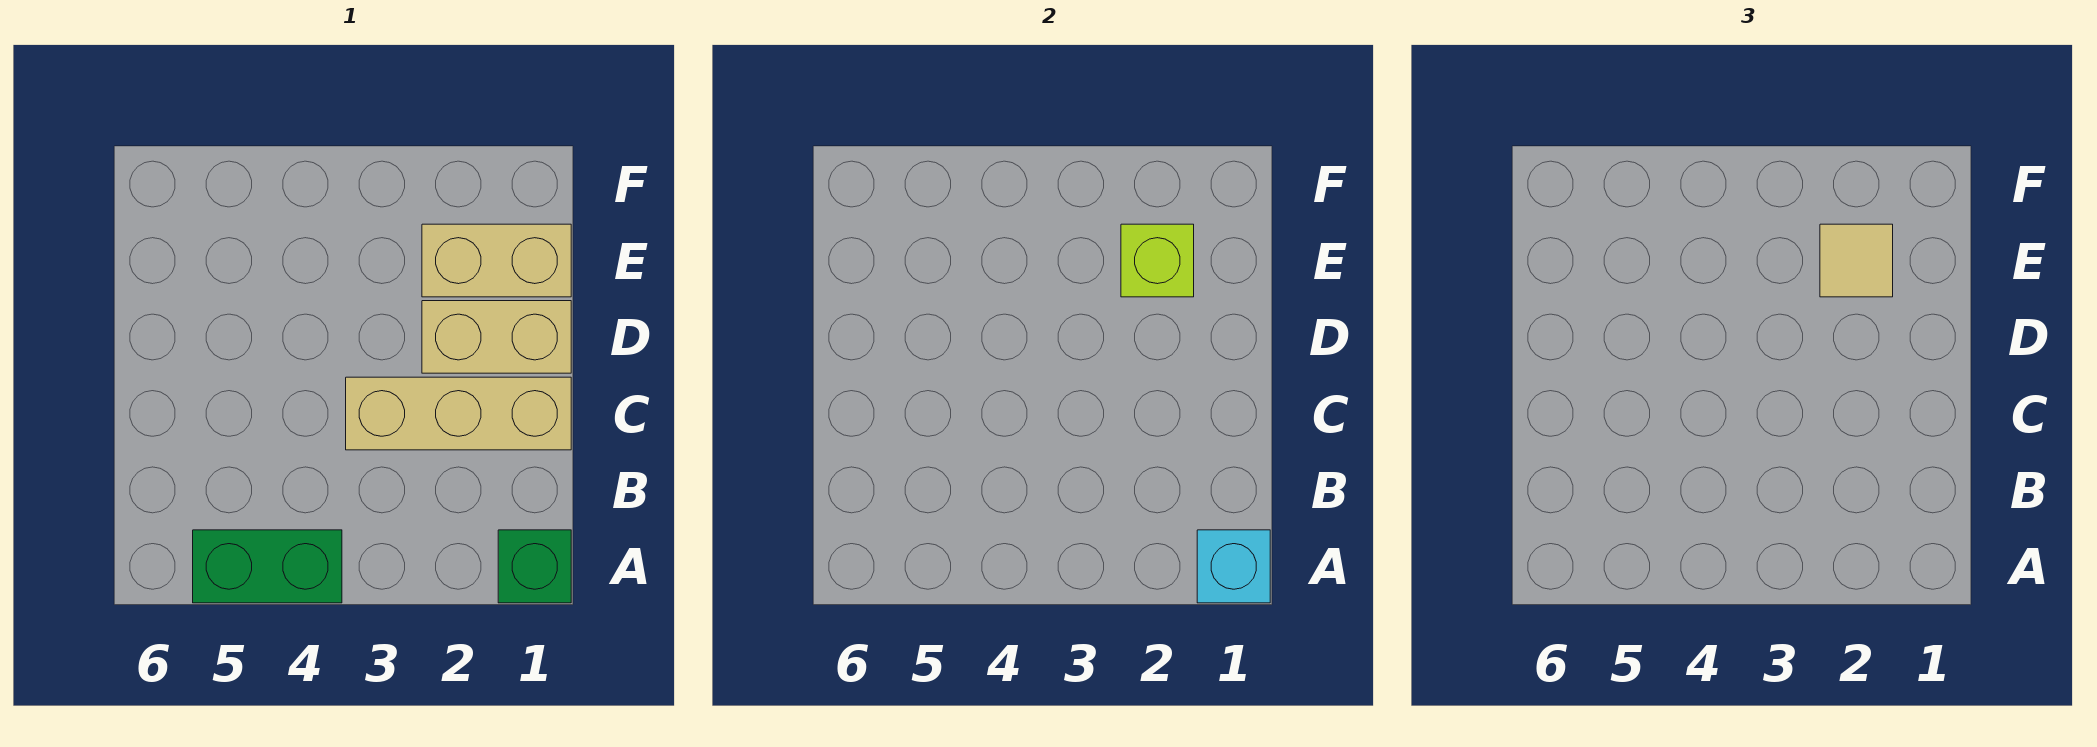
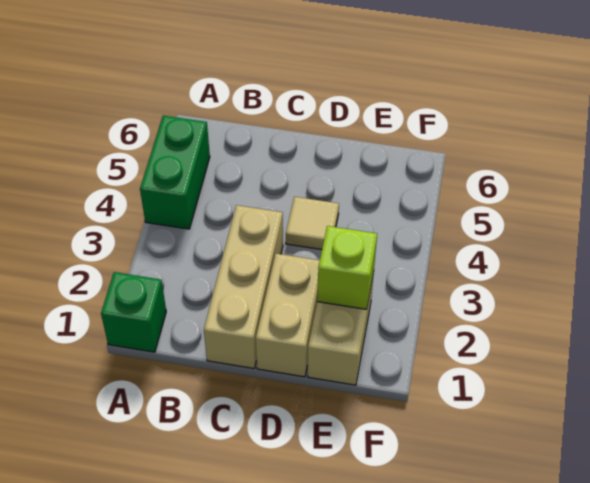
cyan brick A1 level 2 -> none
tan tile E2 level 3 -> tan tile D4 level 1

